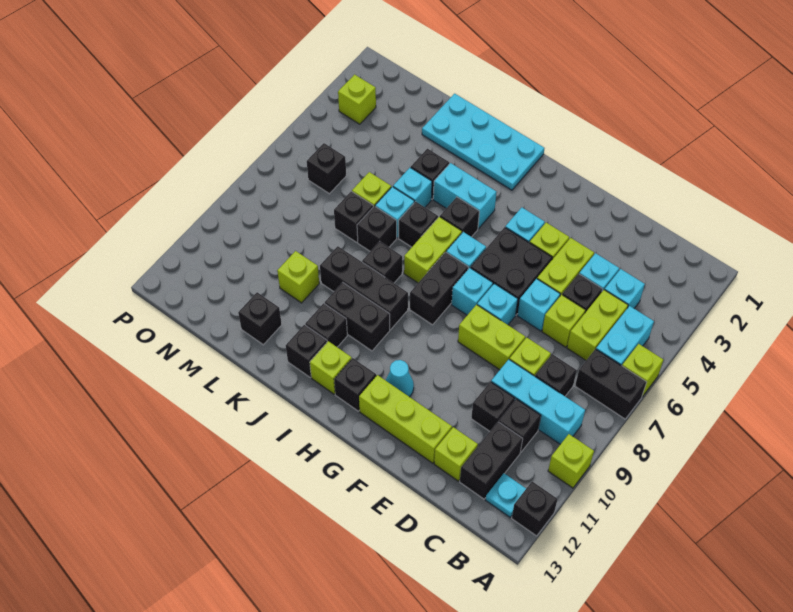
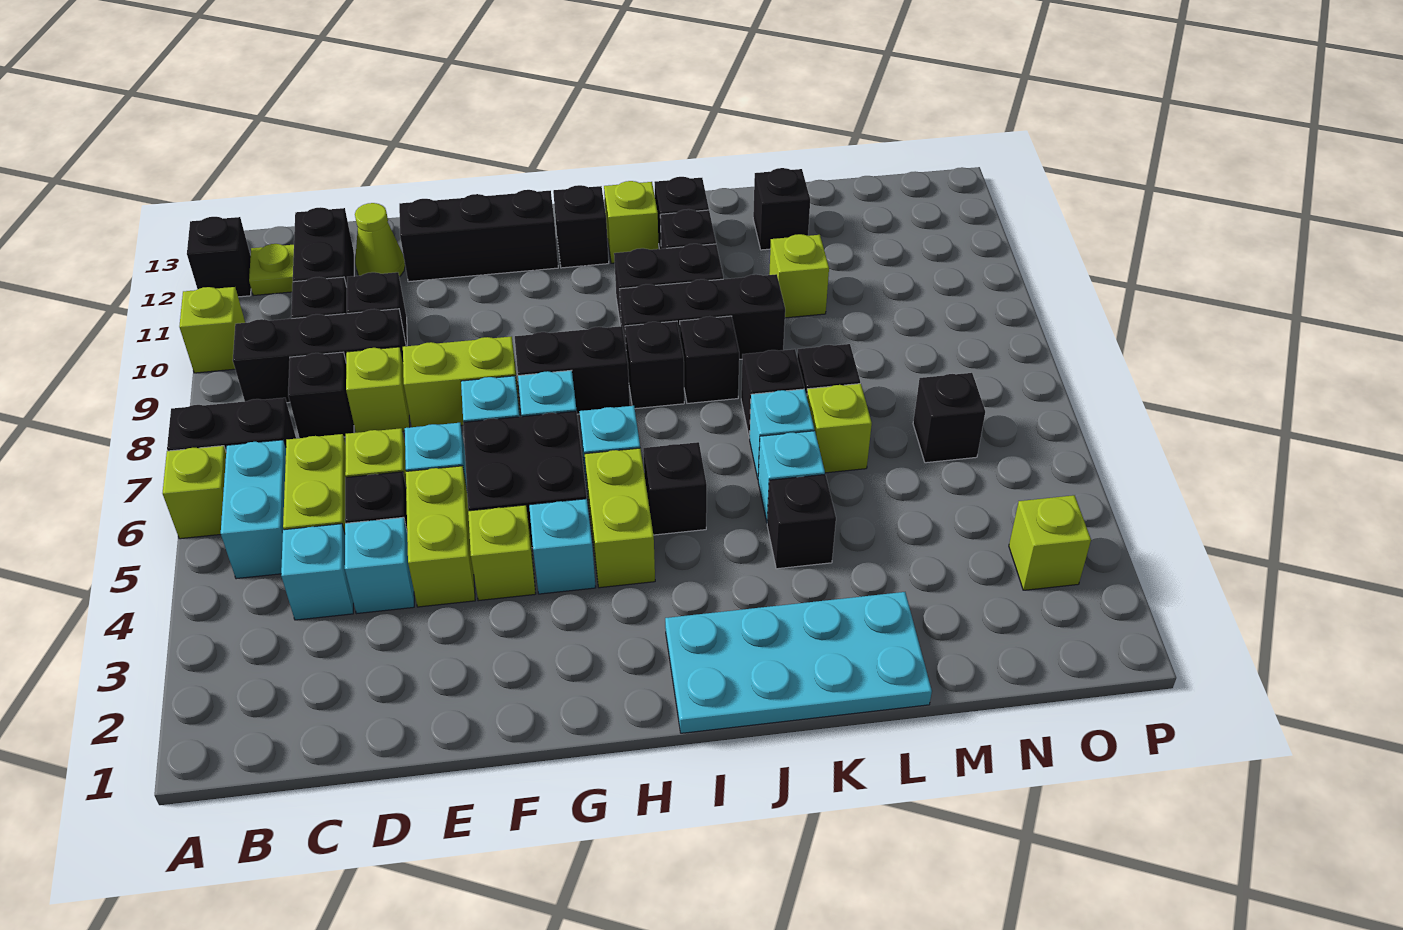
cyan brick B9:D9 level 1 -> black brick B9:D9 level 1
cyan plate B12 level 1 -> lime plate B12 level 1
lime brick D12 level 1 -> lime cone D12 level 1
lime brick E12:G12 level 1 -> black brick E12:G12 level 1
cyan cone G11 level 1 -> none
black brick H7:H8 level 1 -> black brick G8:H8 level 1
cyan brick I4:J4 level 1 -> none
lime brick I6:I7 level 1 -> lime brick H4:H5 level 1
black brick J6 level 1 -> black brick I8 level 1

